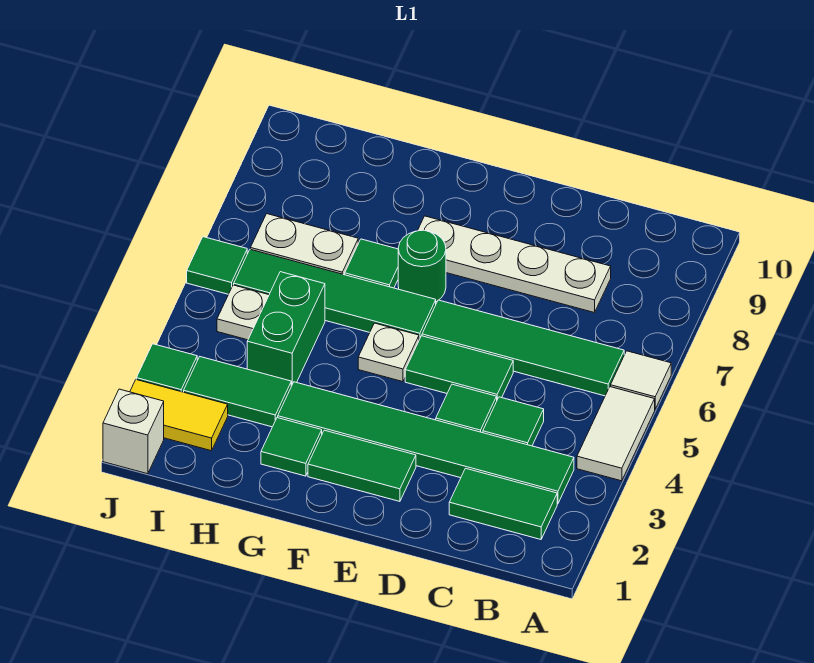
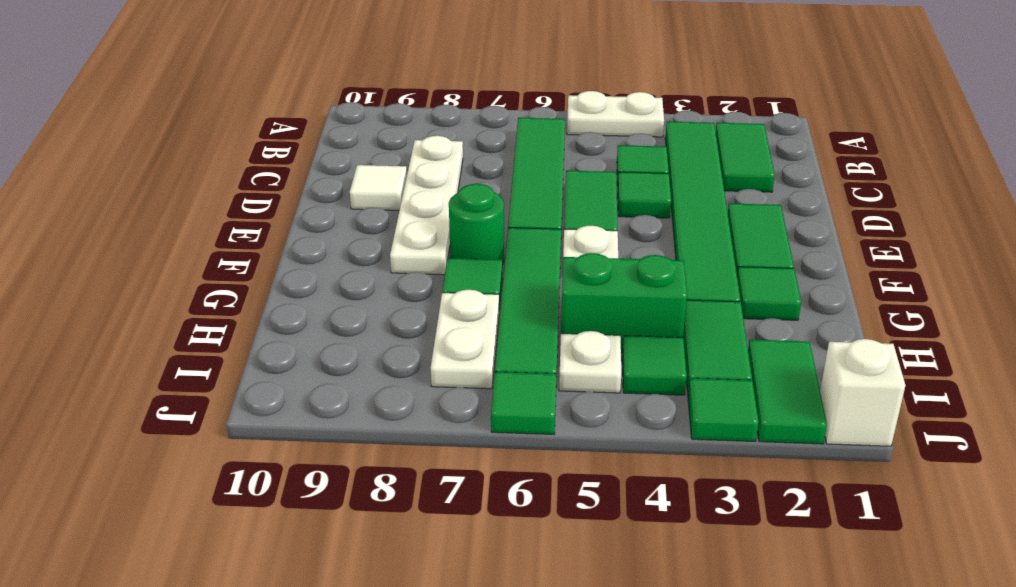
white tile A4:A5 level 1 -> white plate A4:A5 level 1
white tile A6 level 1 -> white tile D9 level 1
yellow tile I2:J2 level 1 -> green tile I2:J2 level 1
none -> green tile I4 level 1

